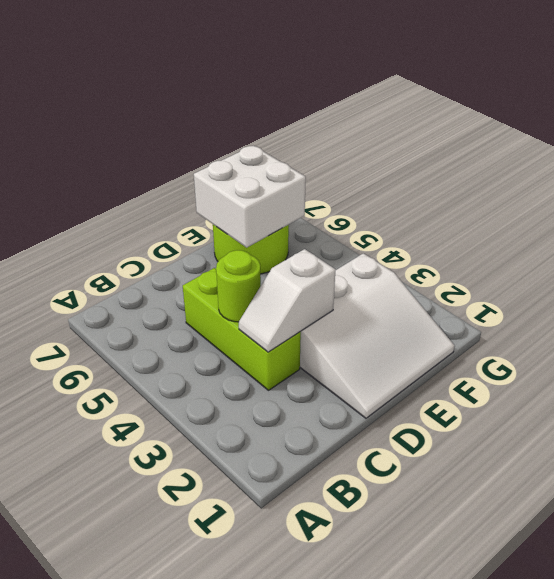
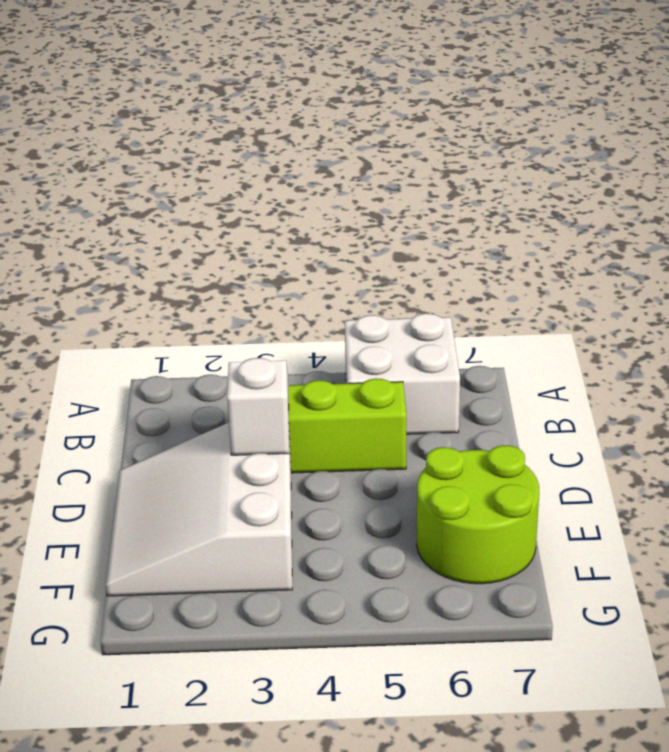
lime round brick C4 level 2 -> none
white brick E6:F7 level 2 -> white brick A5:B6 level 1

